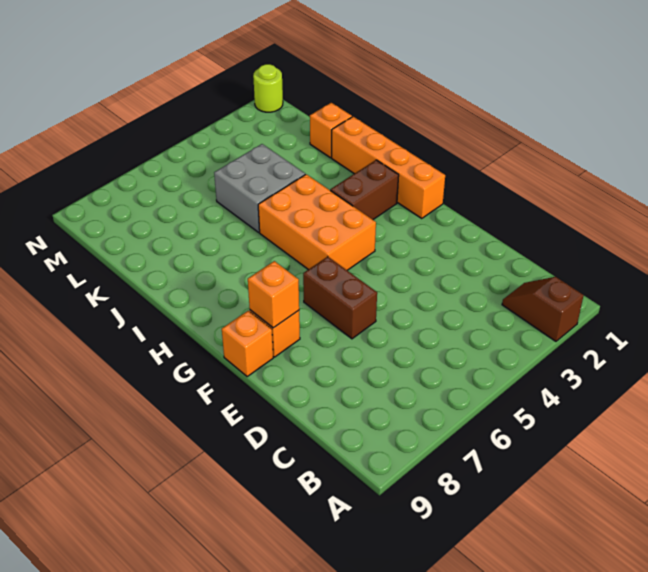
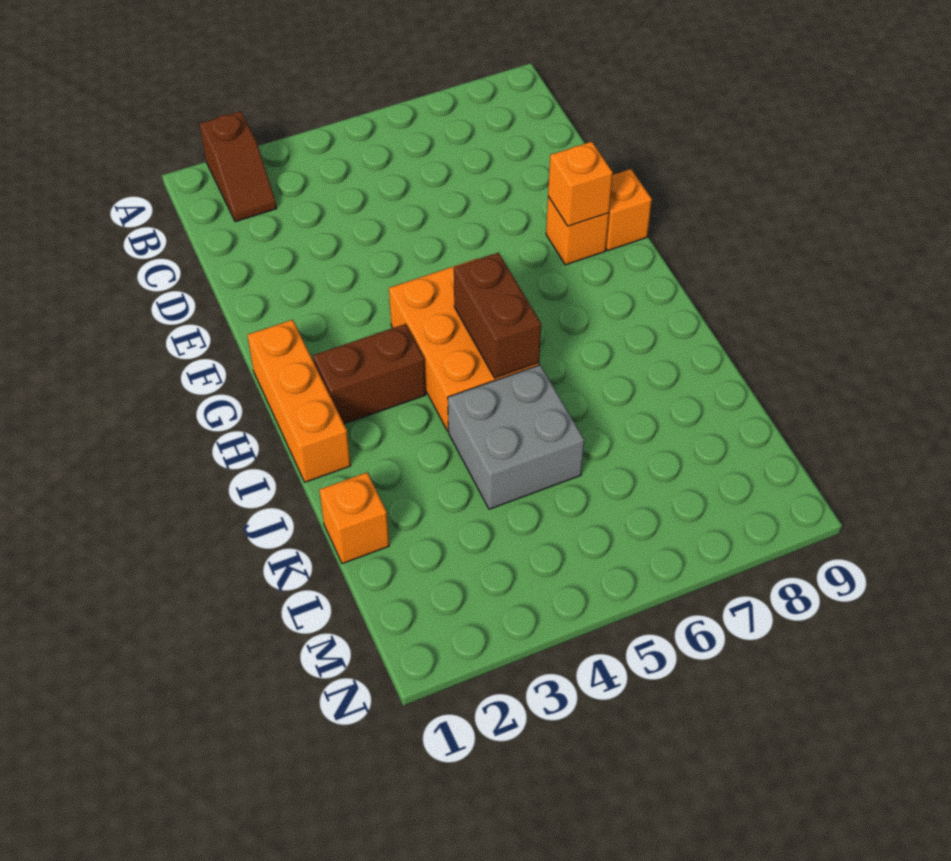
brown brick E6:F6 level 1 -> brown brick H5:I5 level 2
orange brick G1:J1 level 1 -> orange brick G1:I1 level 1
lime round brick N1 level 1 -> none

